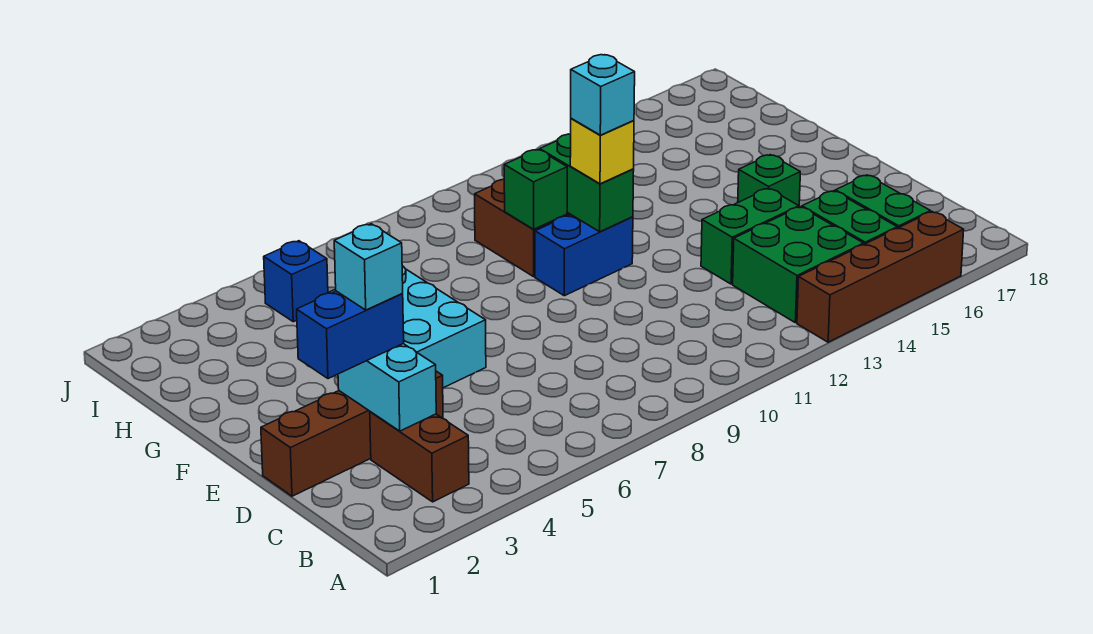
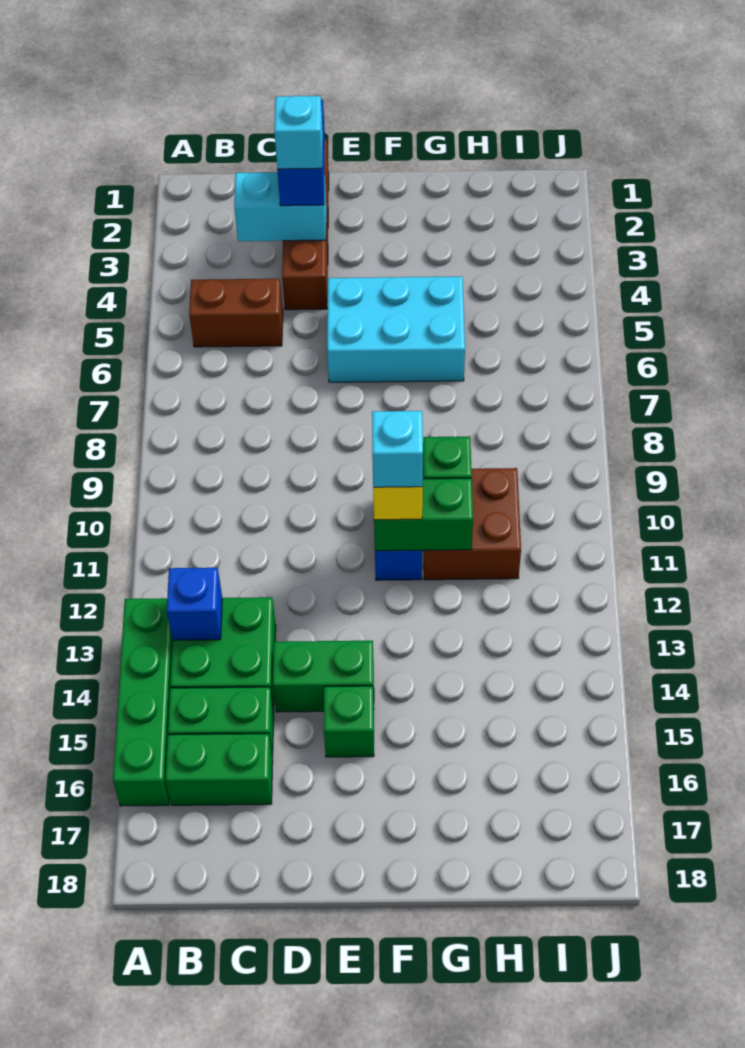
brown brick A13:A16 level 1 -> green brick A13:A16 level 1
brown brick B3:C3 level 1 -> brown brick B5:C5 level 1
green brick D13:D14 level 1 -> green brick D14:E14 level 1
blue brick I5 level 1 -> blue brick B13 level 2

